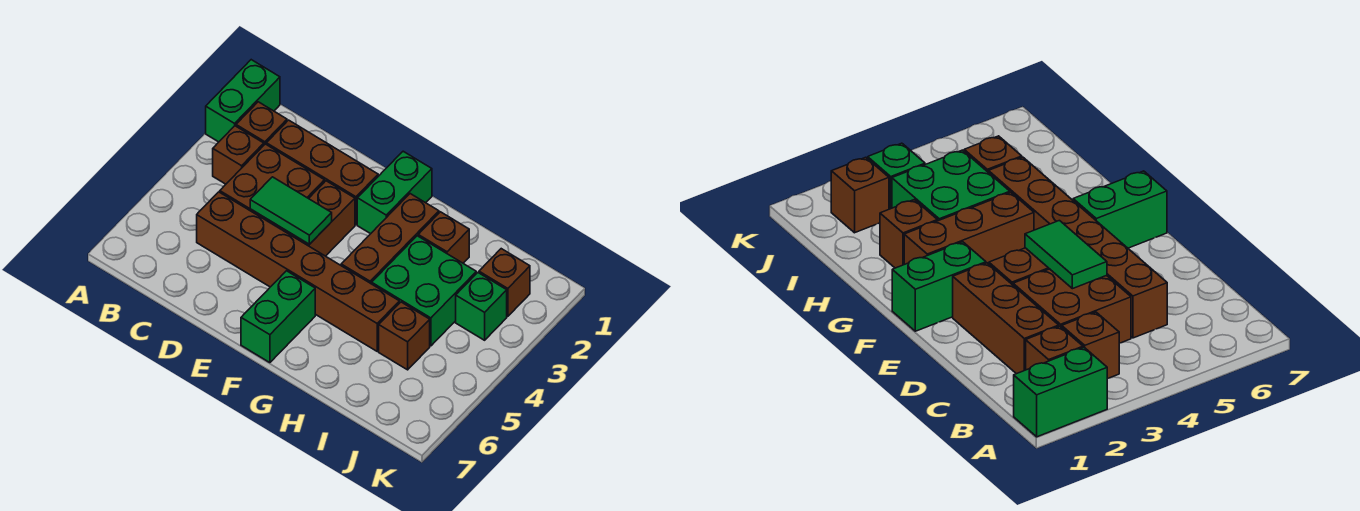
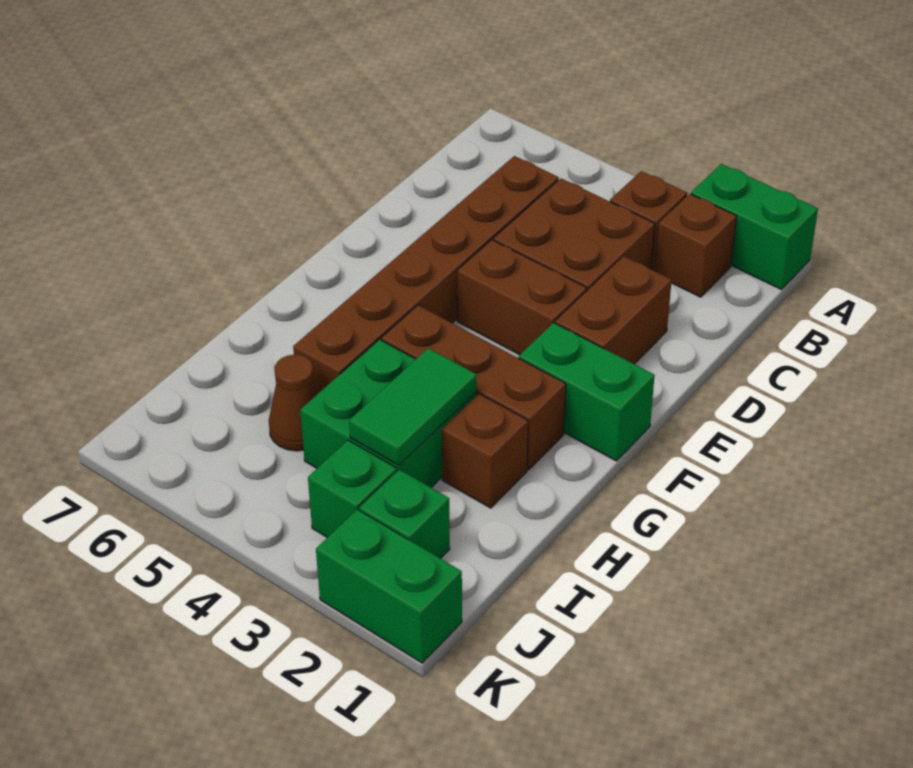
brown brick C2:E2 level 1 -> brown brick D2:E2 level 1
green tile D4:E4 level 2 -> green tile H3:I3 level 2
green brick F6:F7 level 1 -> green brick K1:K2 level 1
brown brick I5 level 1 -> brown cone I5 level 1
brown brick J2 level 1 -> green brick J2 level 1

